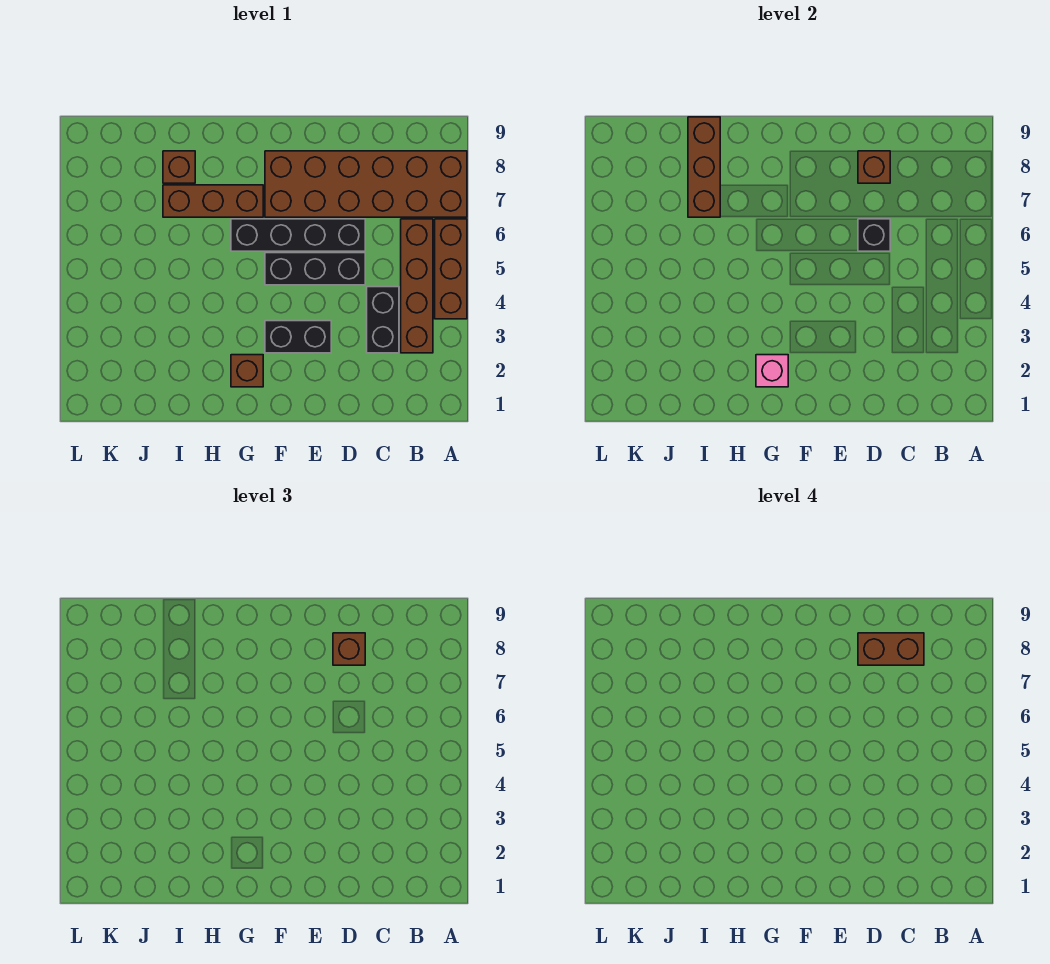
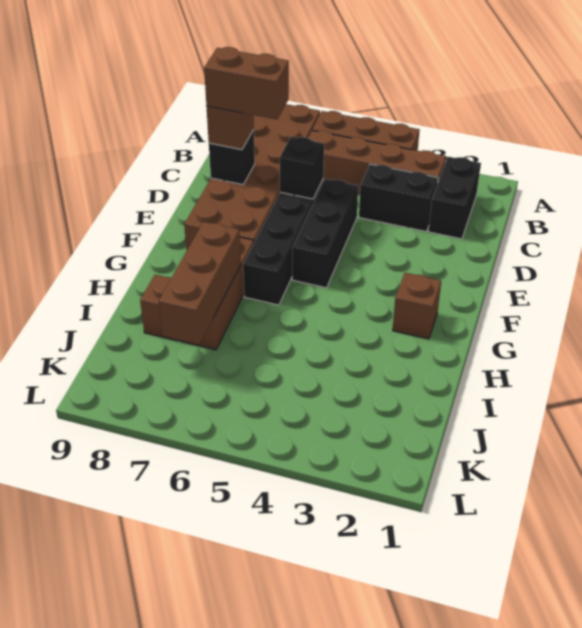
brown brick C8:D8 level 4 -> brown brick D7:D8 level 4
brown brick D8 level 2 -> black brick D8 level 2
black brick E3:F3 level 1 -> black brick B2:C2 level 1
pink brick G2 level 2 -> none
brown brick I7:I9 level 2 -> brown brick H7:J7 level 2

